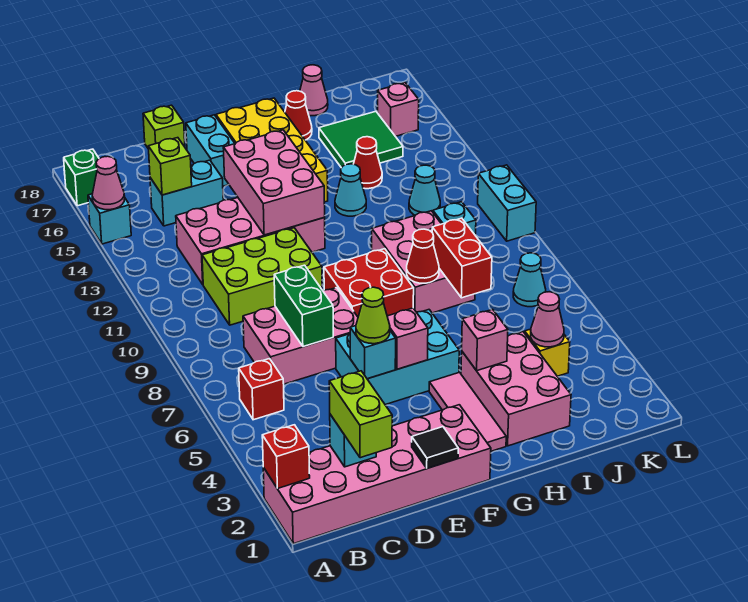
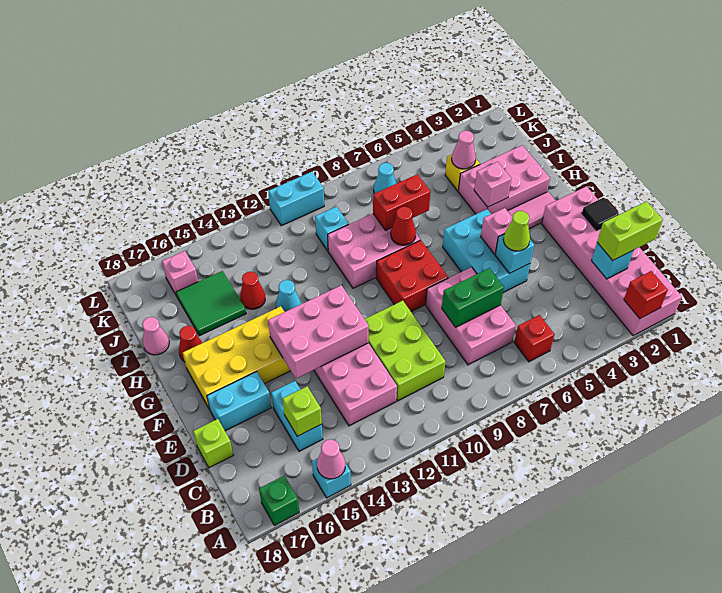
cyan cone J12 level 1 -> none

